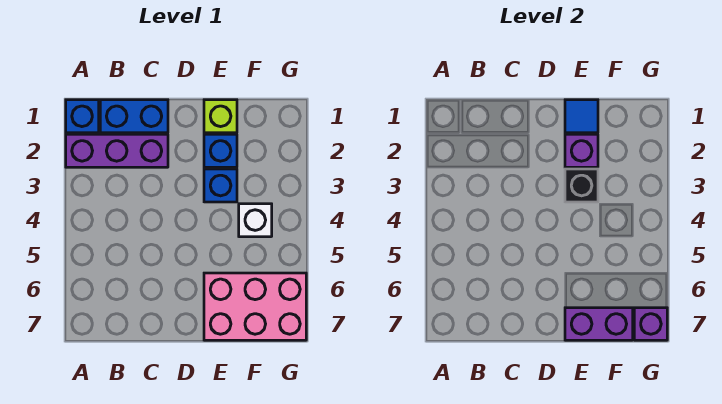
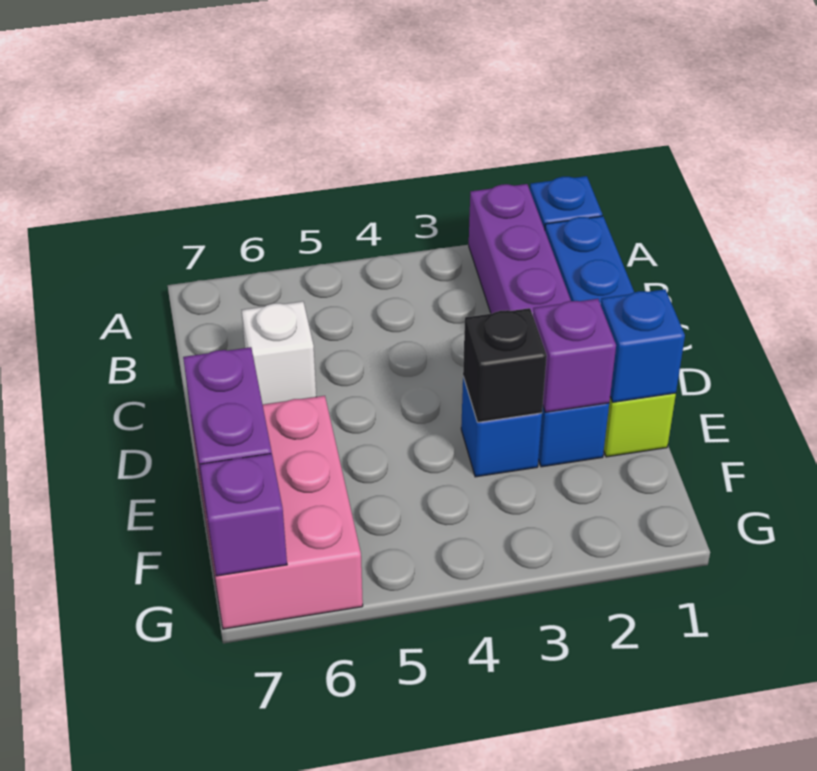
blue tile E1 level 2 -> blue brick E1 level 2
white brick F4 level 1 -> white brick C6 level 1

